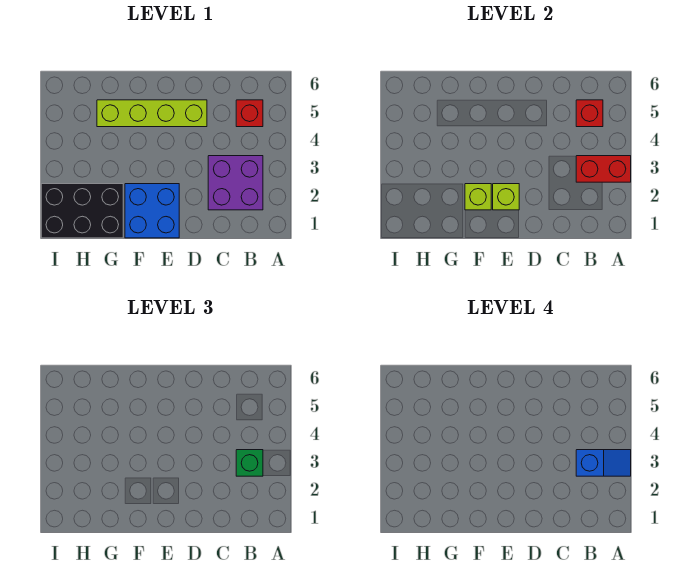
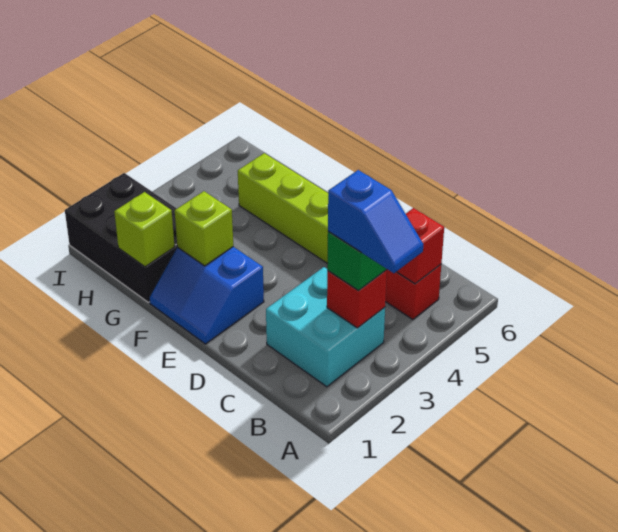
red brick A3:B3 level 2 -> red brick B3 level 2
purple brick B2:C3 level 1 -> cyan brick B2:C3 level 1
blue brick E1:F2 level 1 -> blue slope E1:F2 level 1 top 2
lime brick E2 level 2 -> lime brick G1 level 2

